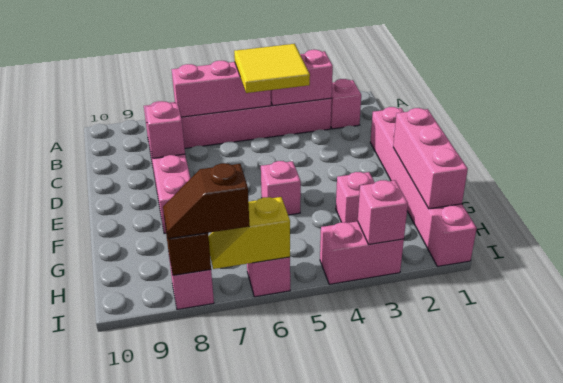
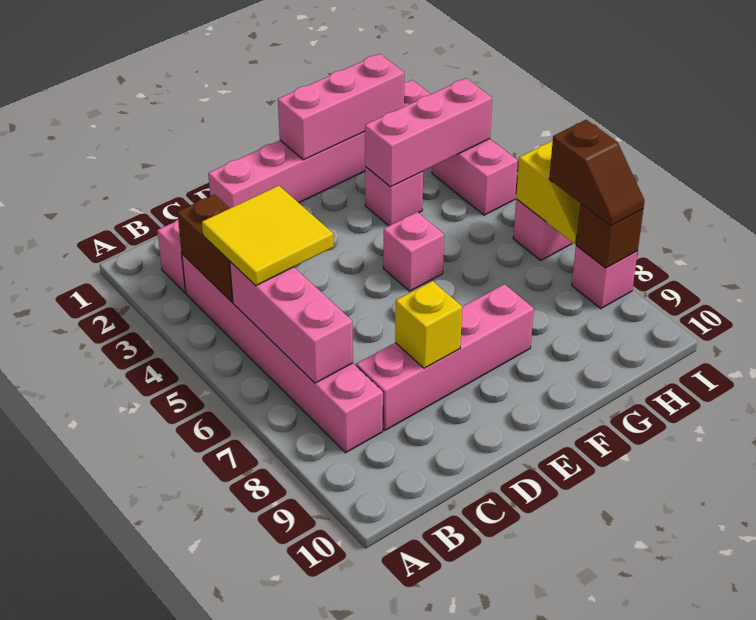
pink brick B3:B4 level 2 -> brown brick B3:B4 level 2
pink brick D8 level 2 -> yellow brick D8 level 2
pink brick I3 level 2 -> pink brick G3:I3 level 2

